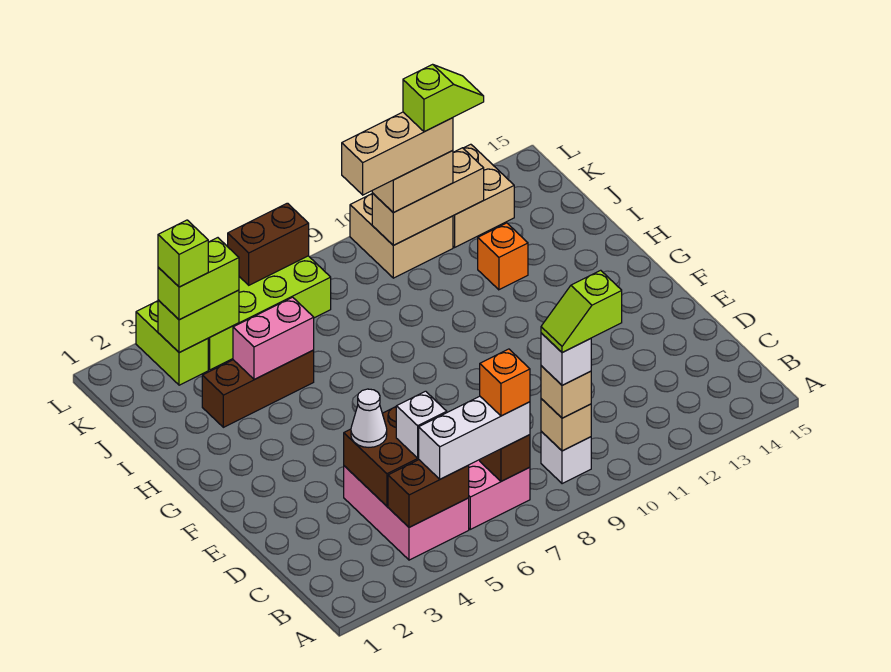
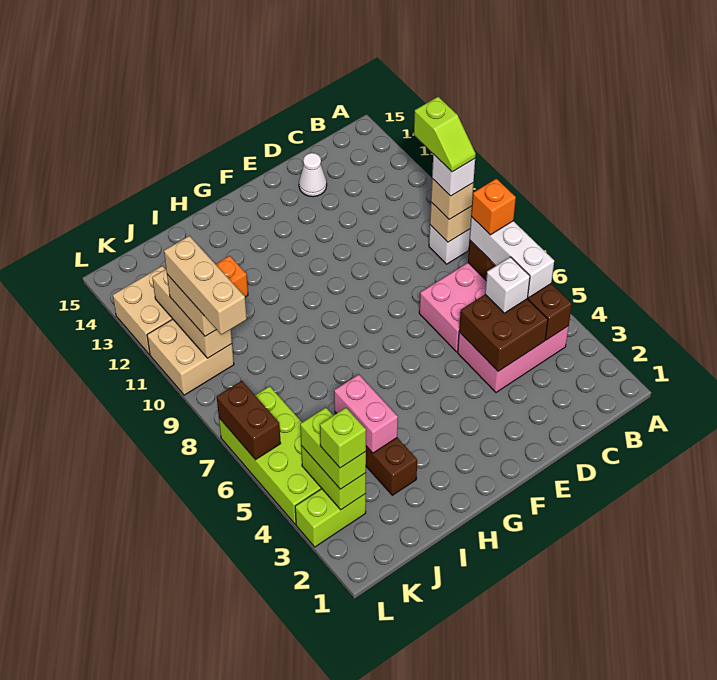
white cone D4 level 3 -> white cone D14 level 1
lime slope K11:K12 level 5 top 11 -> none

